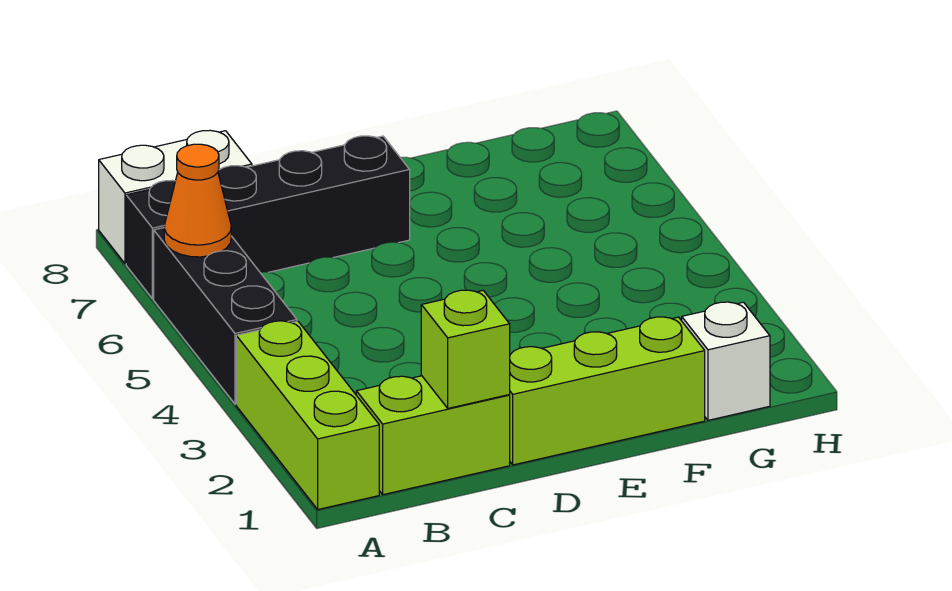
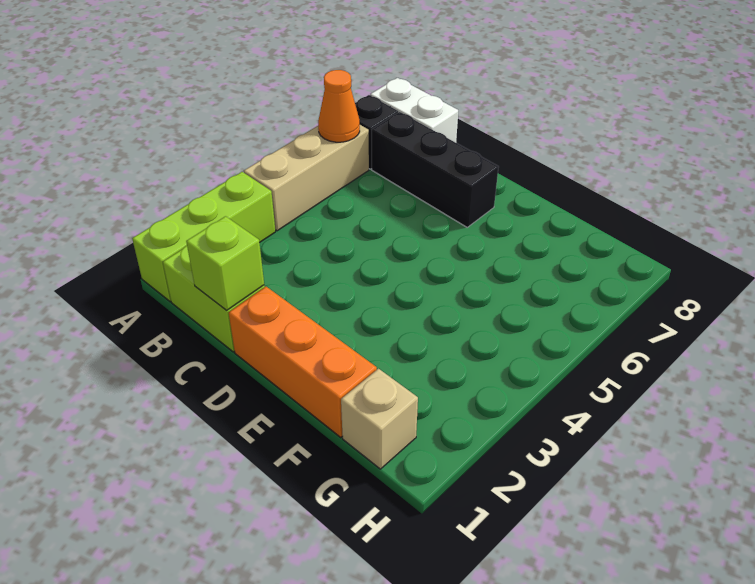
black brick A4:A6 level 1 -> tan brick A4:A6 level 1
lime brick D1:F1 level 1 -> orange brick D1:F1 level 1
white brick G1 level 1 -> tan brick G1 level 1

